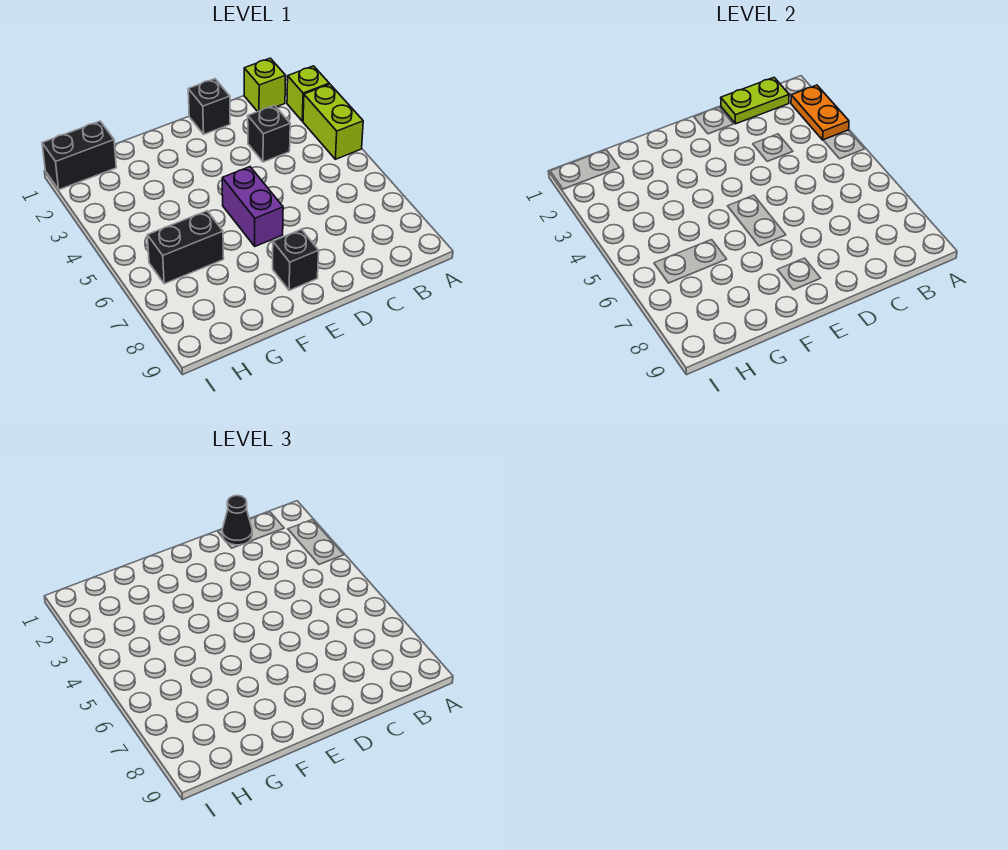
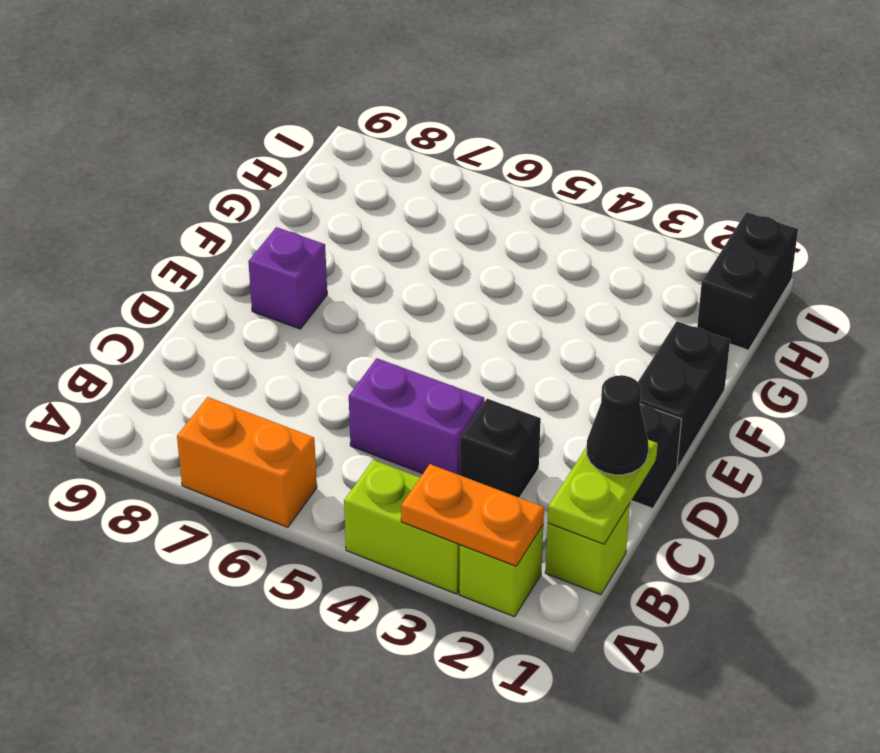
none -> orange brick A6:A7 level 1
purple brick E5:E6 level 1 -> purple brick C4:C5 level 1
black brick E8 level 1 -> purple brick E8 level 1
black brick G6:H6 level 1 -> black brick E1:F1 level 1

